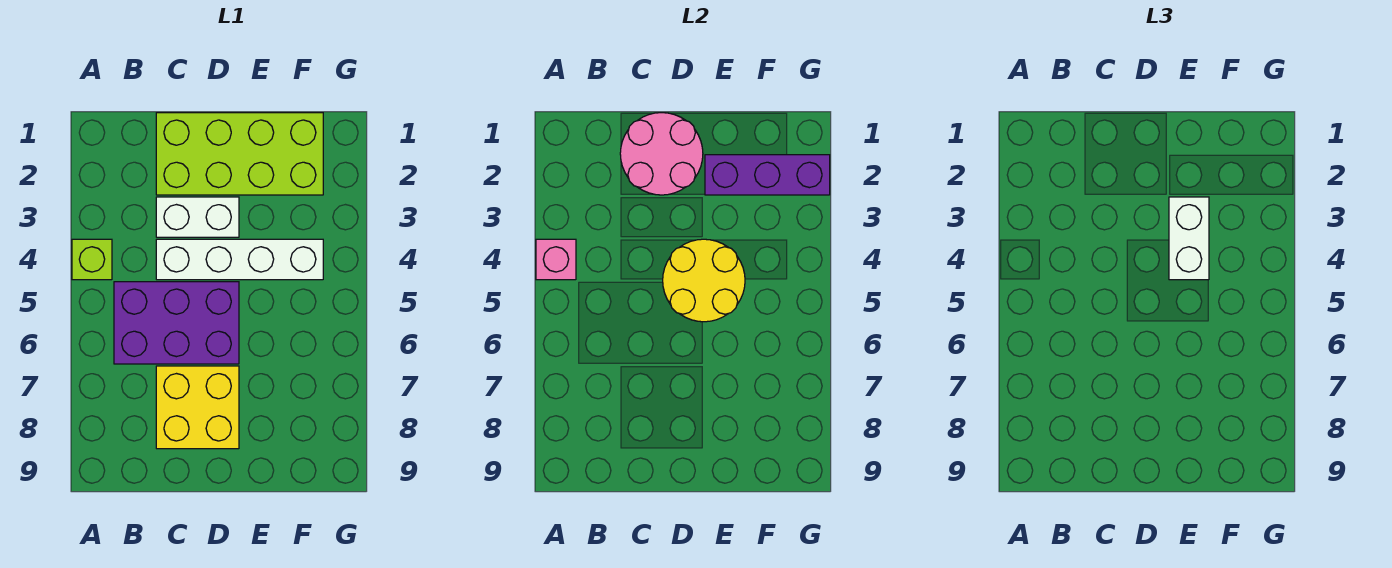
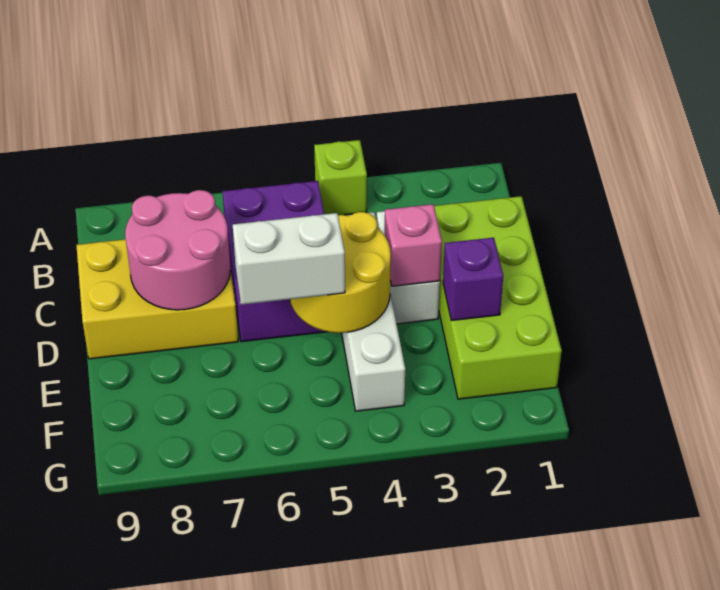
pink brick A4 level 2 -> pink brick D3 level 2
pink round brick C1:D2 level 2 -> pink round brick C7:D8 level 2
yellow brick C7:D8 level 1 -> yellow brick C7:D9 level 1
purple brick E2:G2 level 2 -> purple brick E2 level 2
white brick E3:E4 level 3 -> white brick E5:E6 level 3

